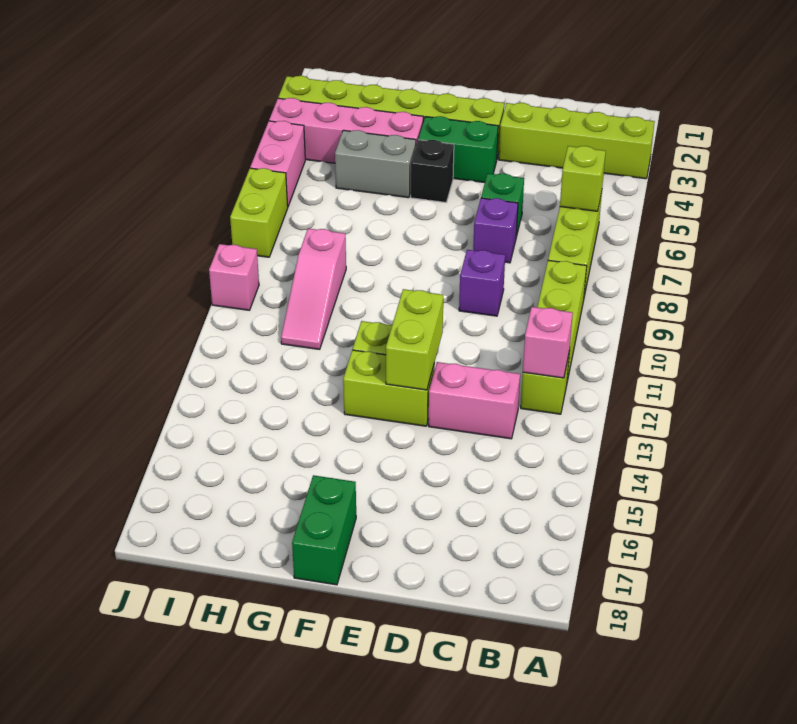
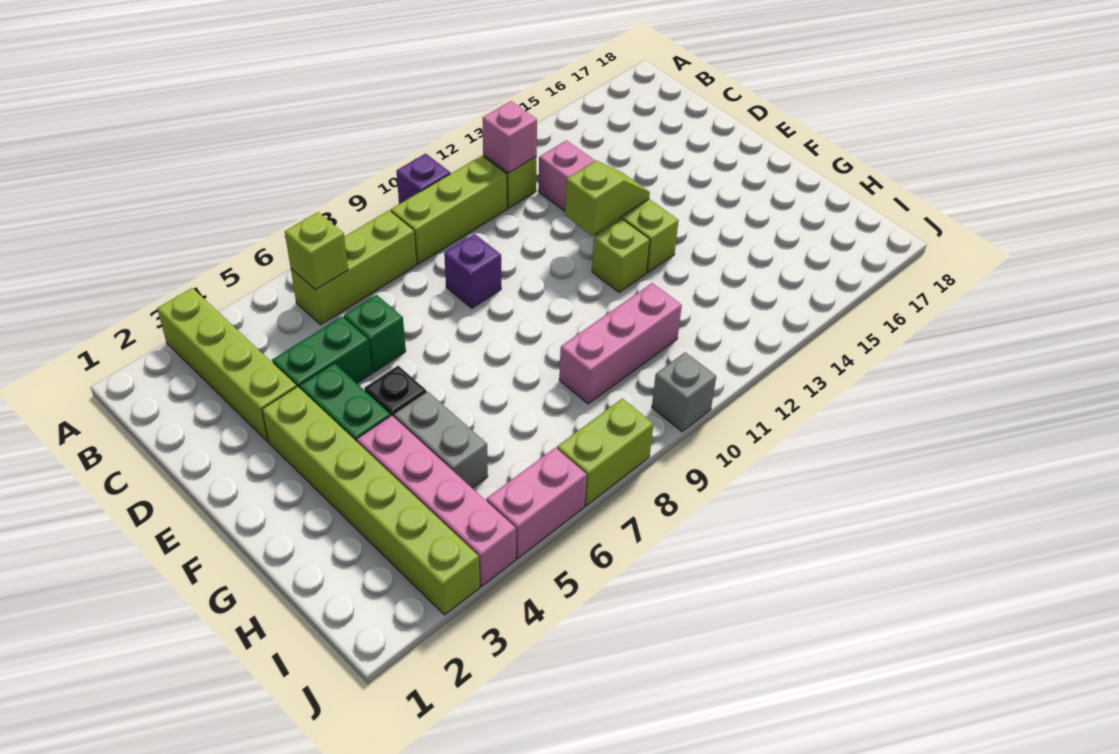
purple brick D7 level 1 -> purple brick A10 level 1
lime brick E12:E13 level 2 -> lime slope E12:E13 level 2 top 12
green brick F17:F18 level 1 -> green brick D4:D5 level 1
pink slope H9:H11 level 1 top 9 -> pink brick H9:H11 level 1
pink brick J10 level 1 -> grey brick J10 level 1

